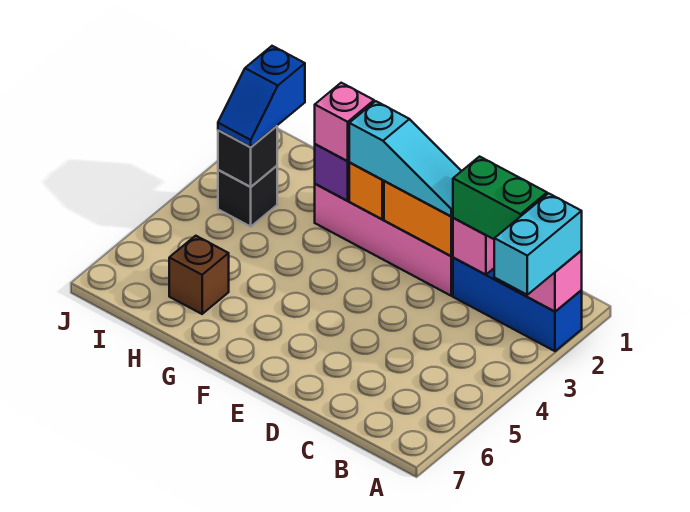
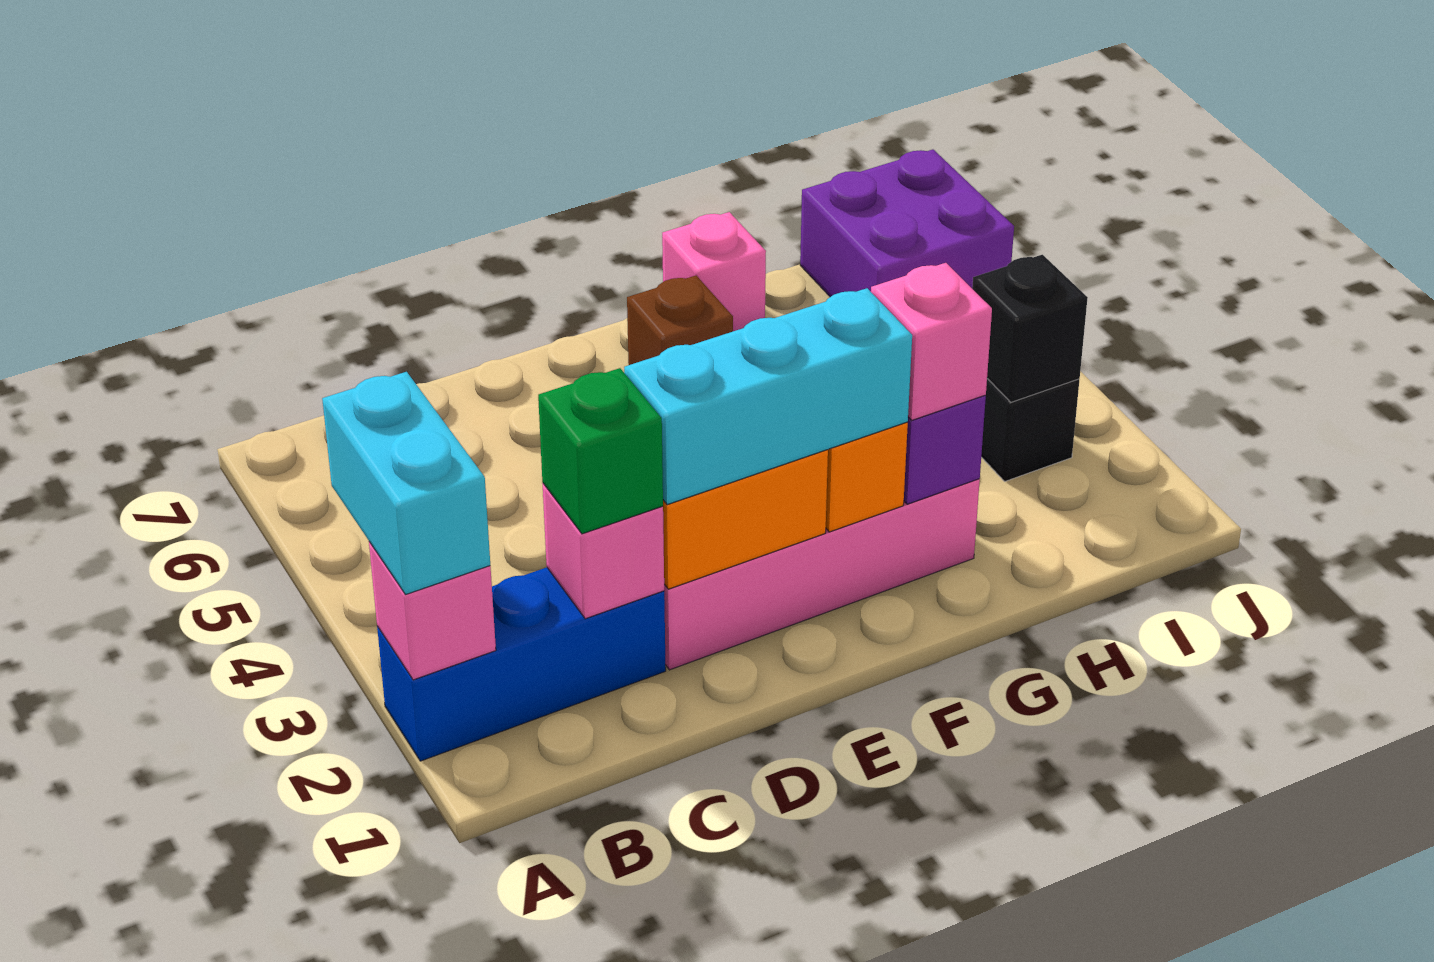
green brick B2:C2 level 3 -> green brick C2 level 3
cyan slope D2:F2 level 3 top F -> cyan brick D2:F2 level 3
none -> pink brick G7 level 1
brown brick H6 level 1 -> brown brick F6 level 1
blue slope I2:I3 level 3 top 2 -> none
none -> purple brick I6:J7 level 1

